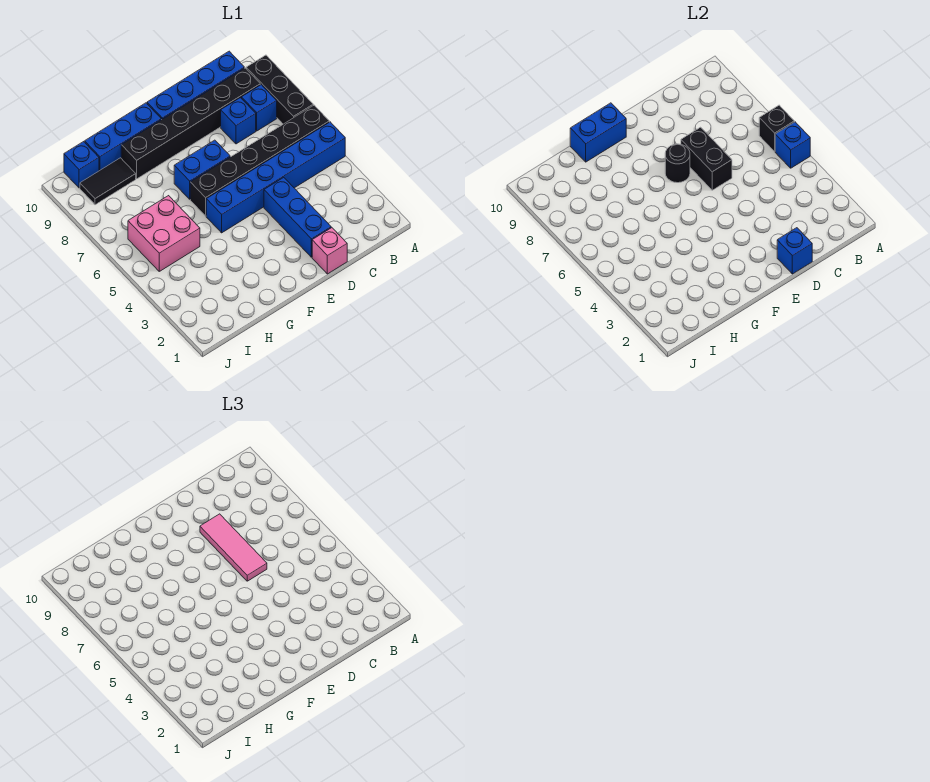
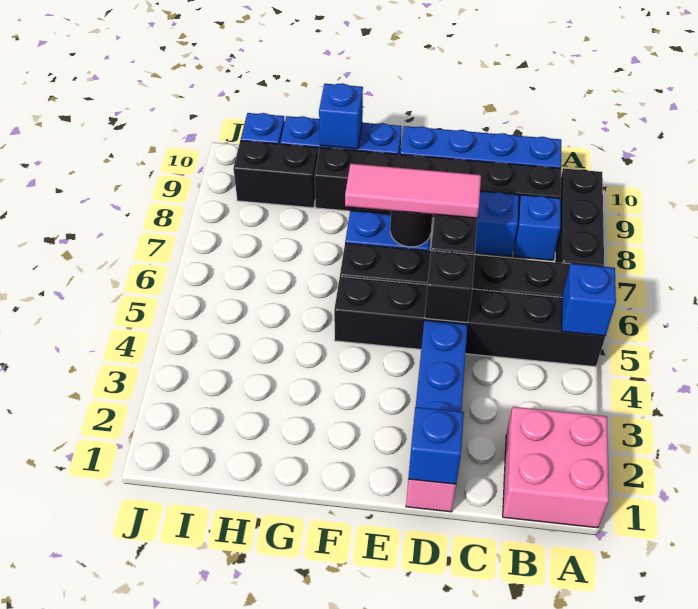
blue brick A5:F5 level 1 -> black brick A5:F5 level 1
black brick A6 level 2 -> black brick D5 level 2
pink tile D6:D8 level 3 -> pink tile D7:F7 level 3
blue brick F10:G10 level 2 -> blue brick G10 level 2
pink brick H5:I6 level 1 -> pink brick A1:B2 level 1
black tile H9:I9 level 1 -> black brick H9:I9 level 1

